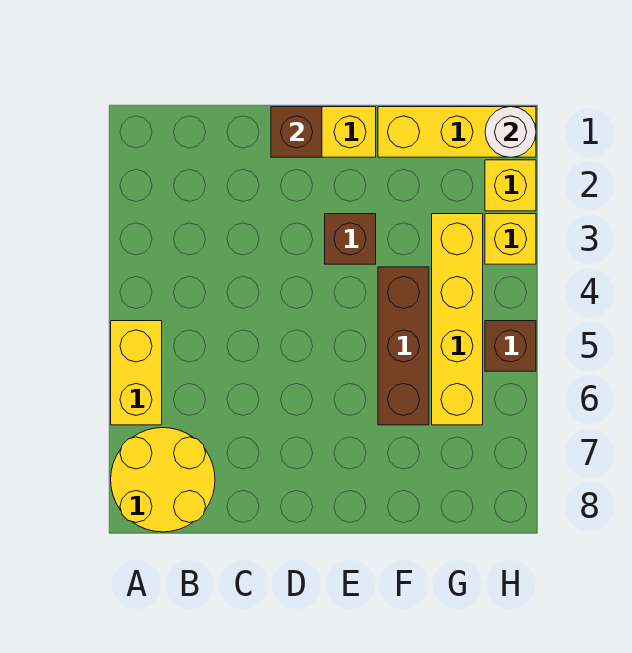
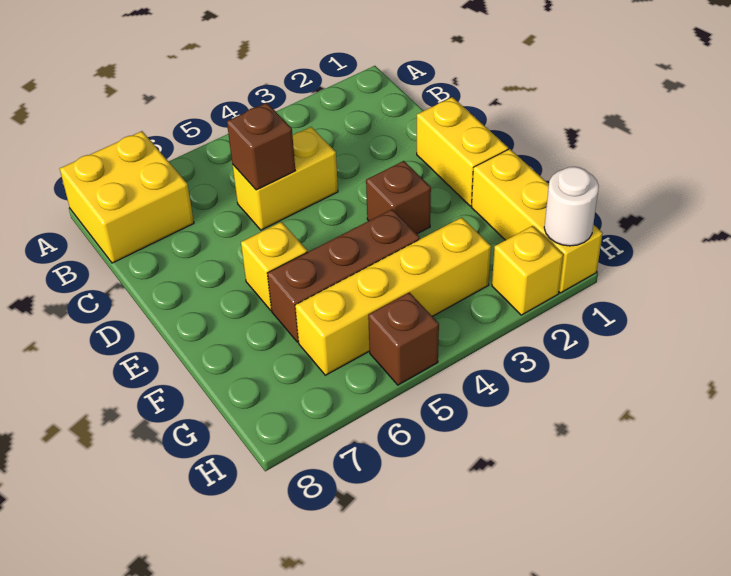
yellow brick A5:A6 level 1 -> yellow brick C4:C5 level 1
yellow round brick A7:B8 level 1 -> yellow brick A7:B8 level 1
brown brick D1 level 2 -> brown brick C5 level 2
yellow brick H3 level 1 -> yellow brick E6 level 1

